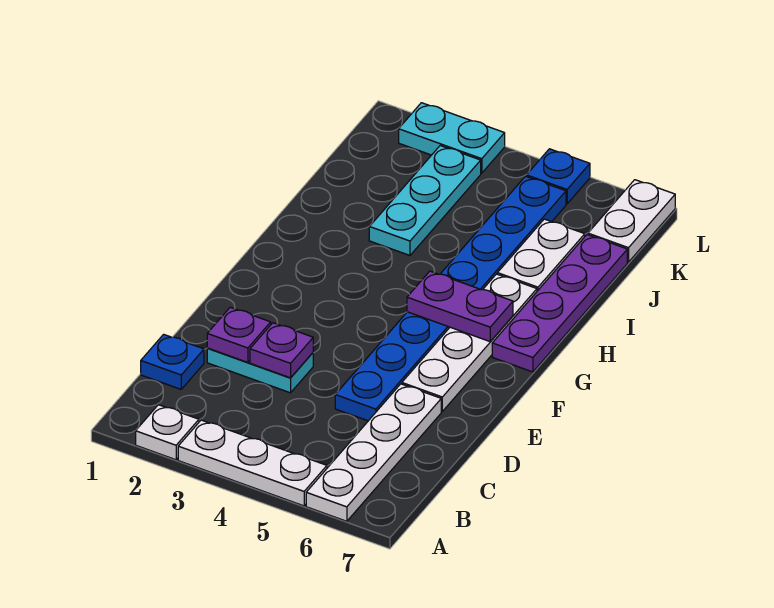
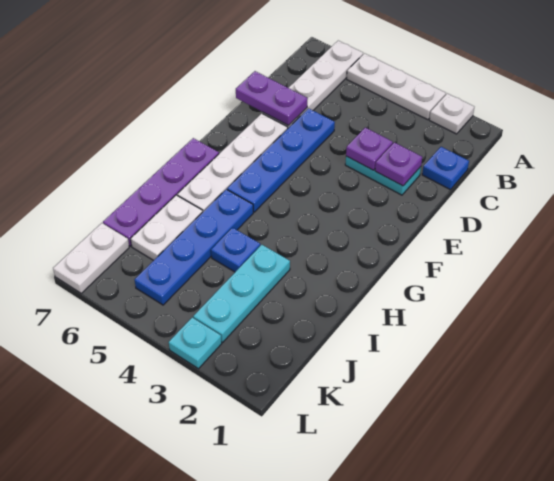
purple plate G5:G6 level 2 -> purple plate D6:D7 level 2
cyan plate L2:L3 level 1 -> cyan plate L3 level 1
blue plate L5 level 1 -> blue plate I4 level 1

